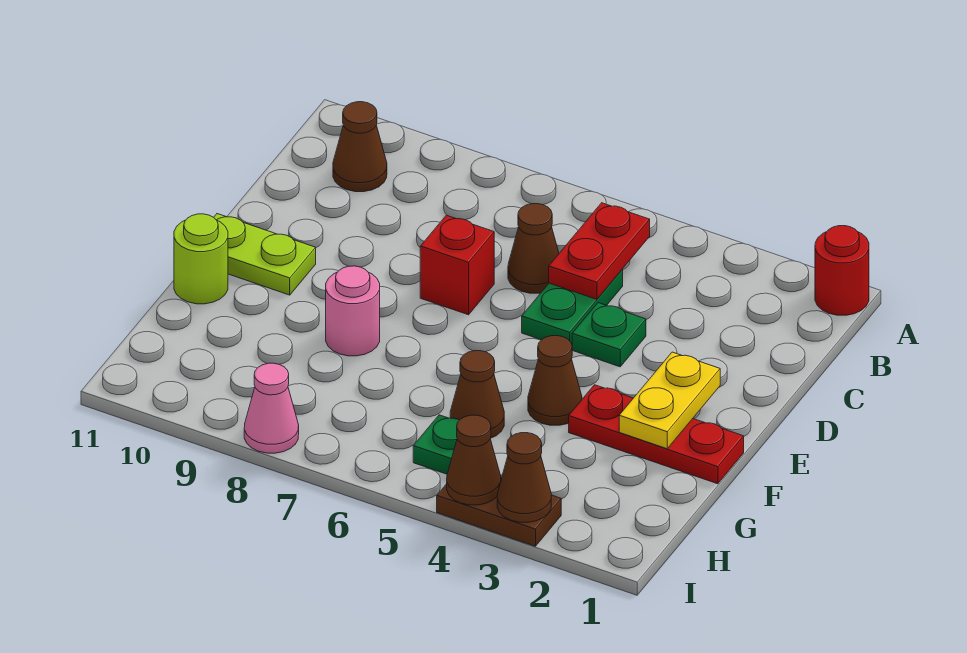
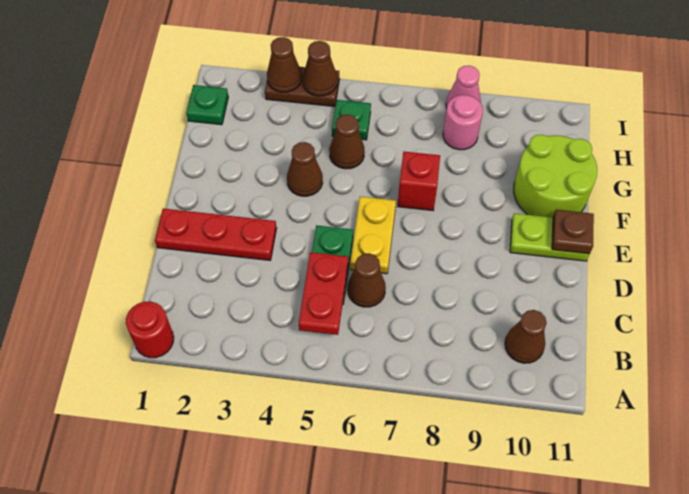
green plate D4 level 1 -> green plate H1 level 1
red brick D7 level 1 -> red brick F7 level 1
yellow plate E2:F2 level 2 -> yellow plate D6:E6 level 1
none -> brown plate E11 level 2
red plate F1:F3 level 1 -> red plate D1:D3 level 1
pink round brick F8 level 1 -> pink round brick H8 level 1
lime round brick F11 level 1 -> lime round brick F10:G11 level 1

